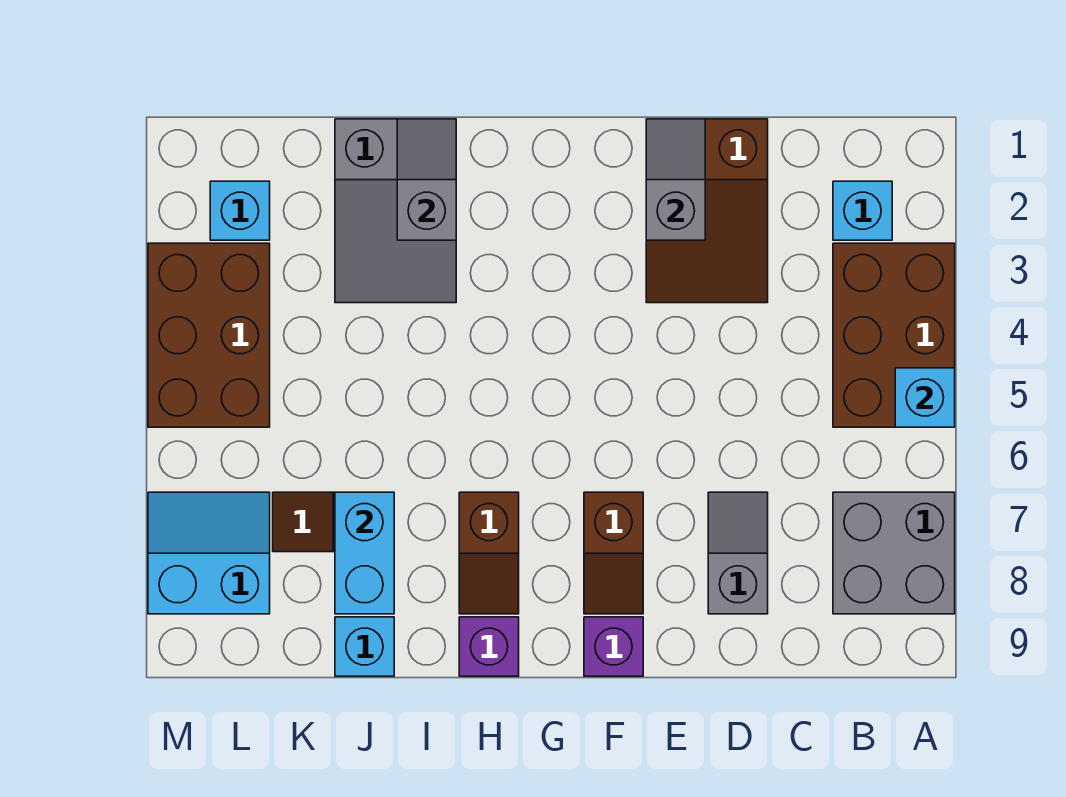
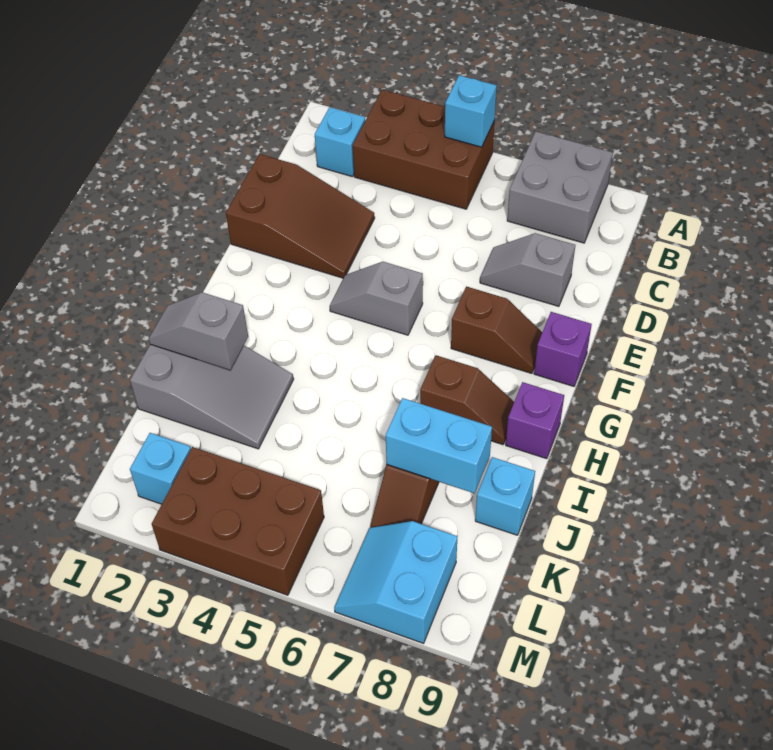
grey slope E1:E2 level 2 top 2 -> grey slope F4:F5 level 1 top 5

